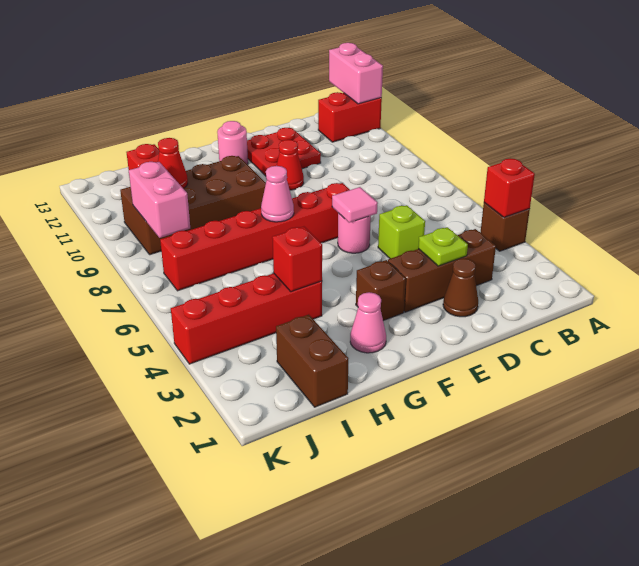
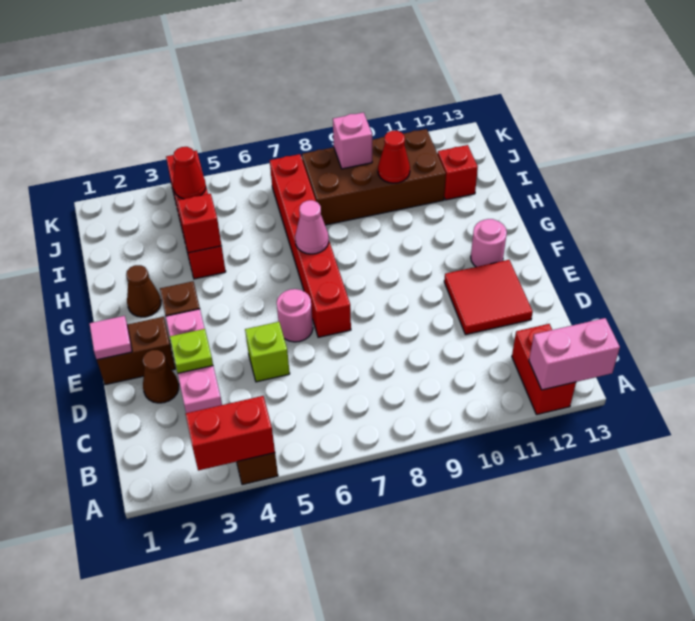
red brick A4 level 2 -> red brick A3:A4 level 2
brown brick C3:E3 level 1 -> pink brick C3:E3 level 1
red plate D11:E12 level 1 -> red tile D11:E12 level 1
pink tile E6 level 2 -> pink tile E1 level 2
red cone E10 level 1 -> red cone J4 level 2
pink cone G2 level 1 -> brown cone G2 level 1
brown brick G9:J10 level 1 -> brown brick I8:J11 level 1
brown brick I1:I2 level 1 -> brown brick E1:E2 level 1
pink brick J8:J9 level 2 -> pink brick J9 level 2

